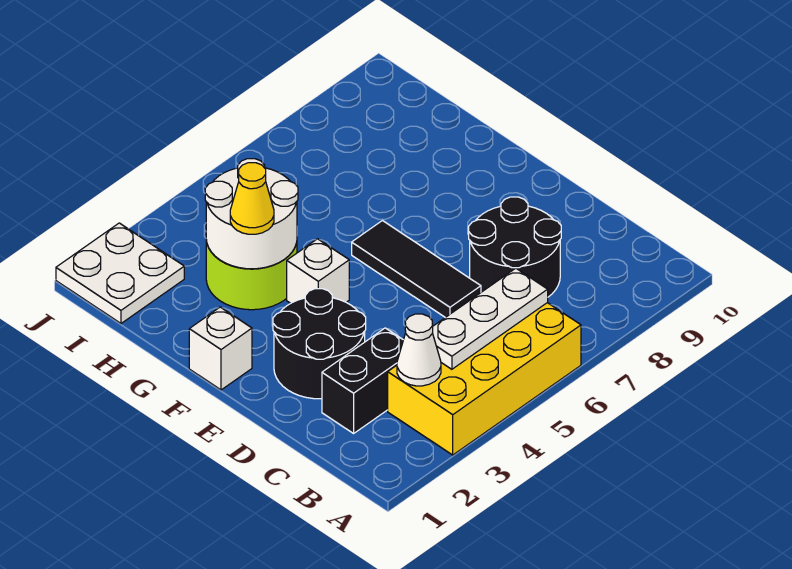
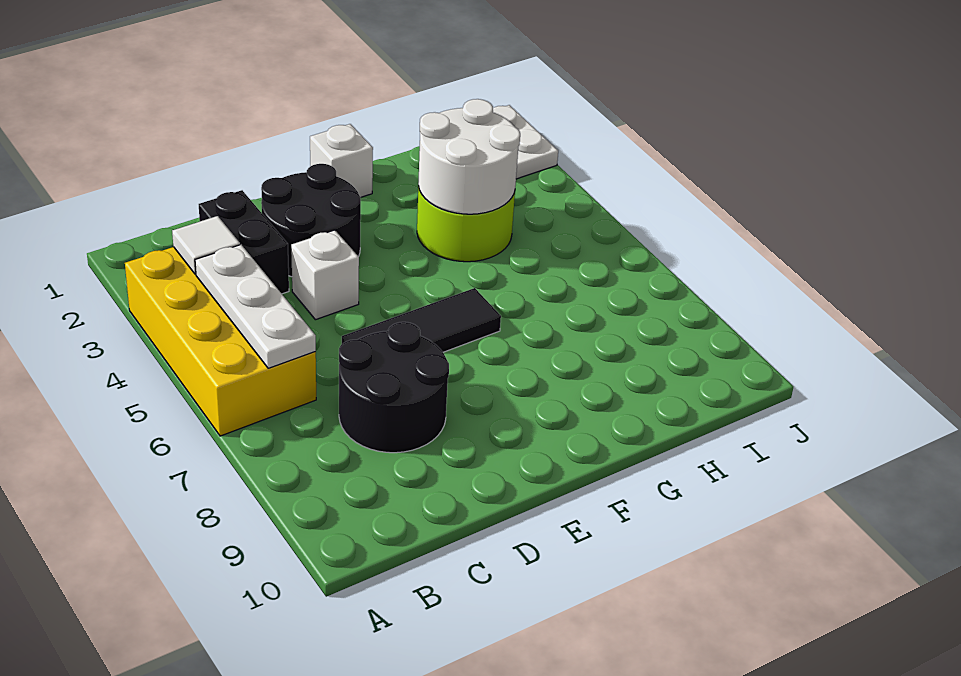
white cone B3 level 2 -> white tile B3 level 2
white brick F4 level 1 -> white brick D4 level 1
yellow cone G3 level 3 -> none

